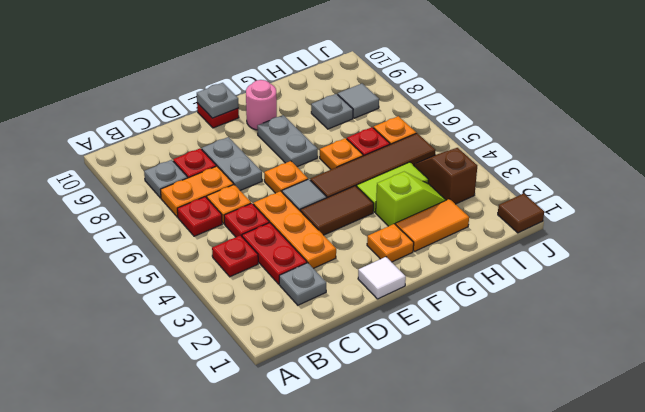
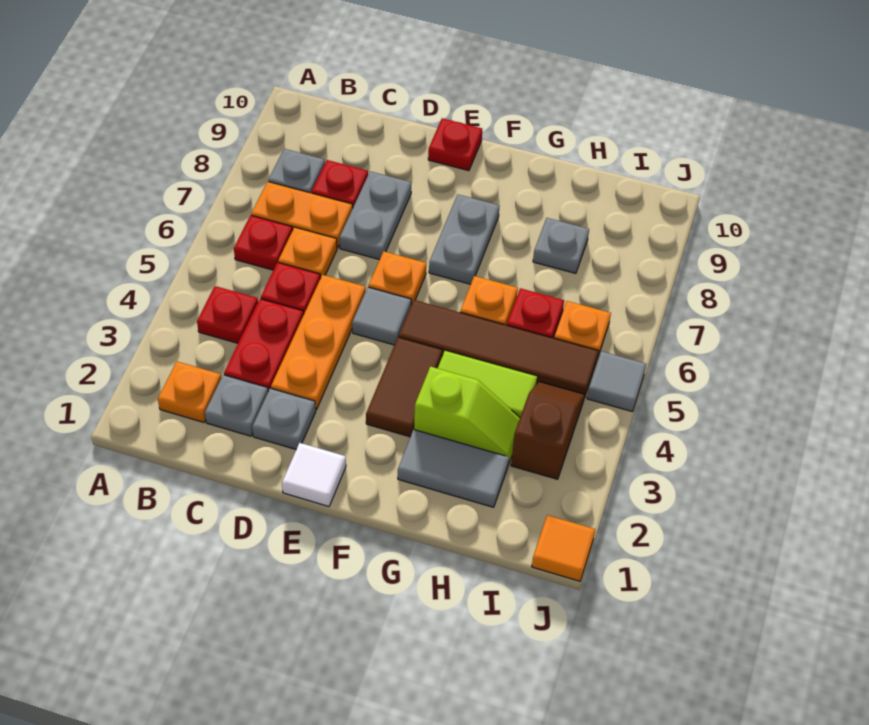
brown tile E4:F4 level 1 -> brown tile F3:F4 level 1
grey plate E10 level 2 -> grey plate D2 level 1
orange plate F2 level 1 -> orange plate B2 level 1
pink round brick F9 level 1 -> none
orange tile G2:H2 level 1 -> grey tile G2:H2 level 1
grey tile I8 level 1 -> grey tile J5 level 1
brown tile J1 level 1 -> orange tile J1 level 1

